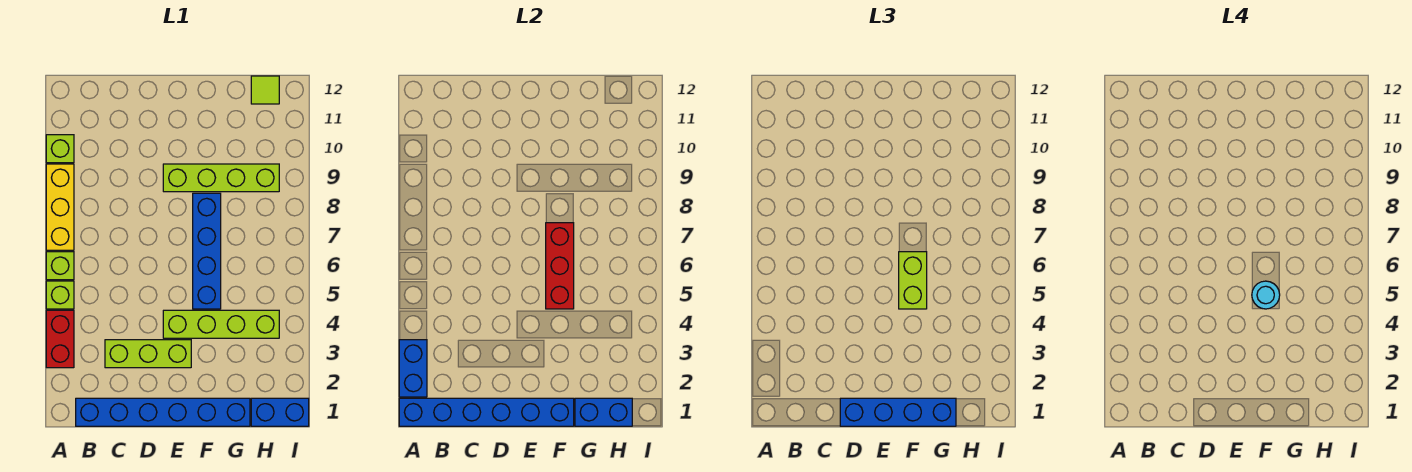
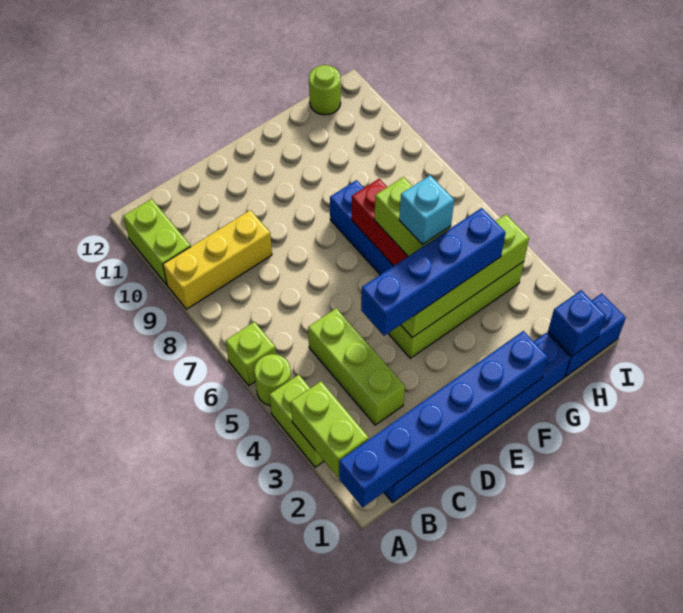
blue brick A2:A3 level 2 -> lime brick A2:A3 level 2
red brick A3:A4 level 1 -> lime brick A3:A4 level 1
lime brick A5 level 1 -> lime round brick A5 level 1
yellow brick A7:A9 level 1 -> yellow brick A9:C9 level 1
lime brick A10 level 1 -> lime brick A10:A11 level 1
lime brick C3:E3 level 1 -> lime brick C3:C5 level 1
blue brick D1:G1 level 3 -> blue brick D4:G4 level 3
lime brick E9:H9 level 1 -> lime brick E4:H4 level 2
cyan round brick F5 level 4 -> cyan brick F5 level 4
blue brick G1:H1 level 2 -> blue brick H1 level 2
lime tile H12 level 1 -> lime round brick H12 level 1

